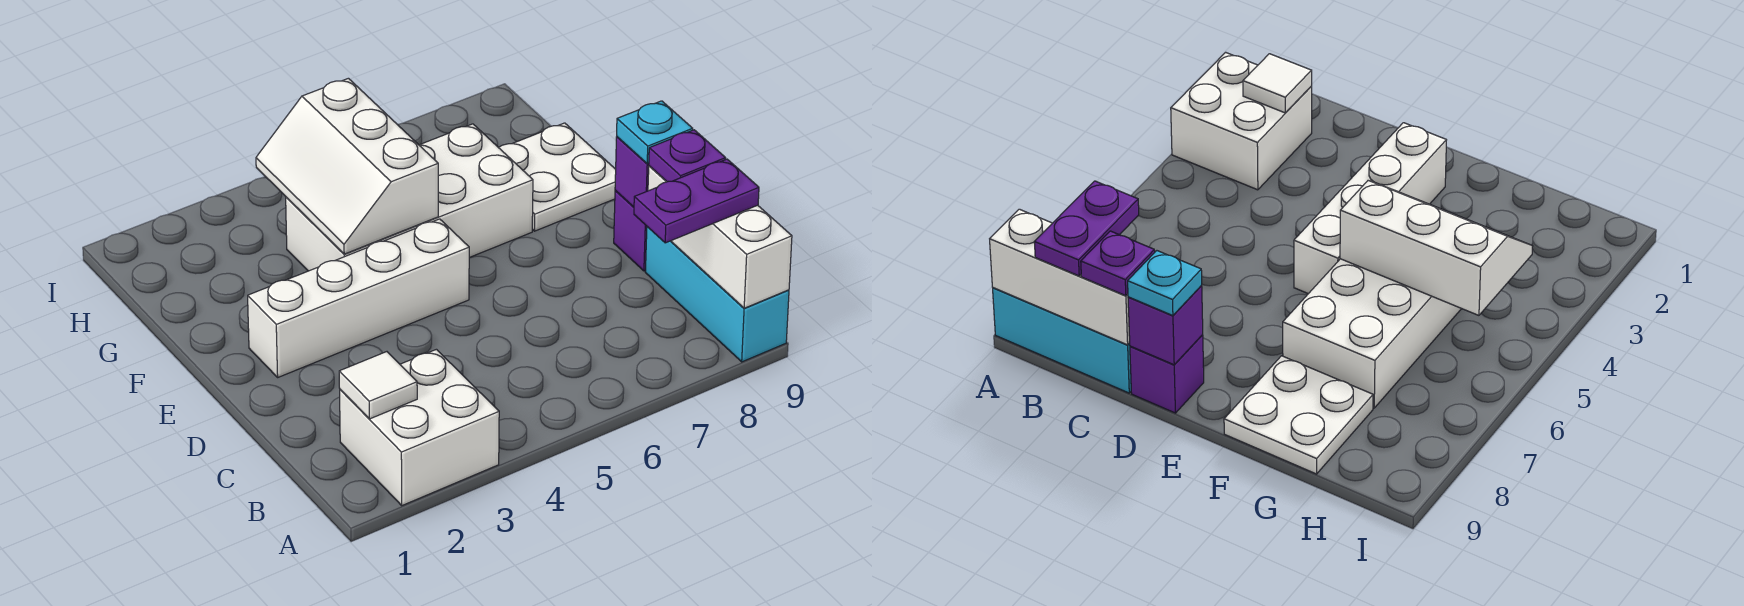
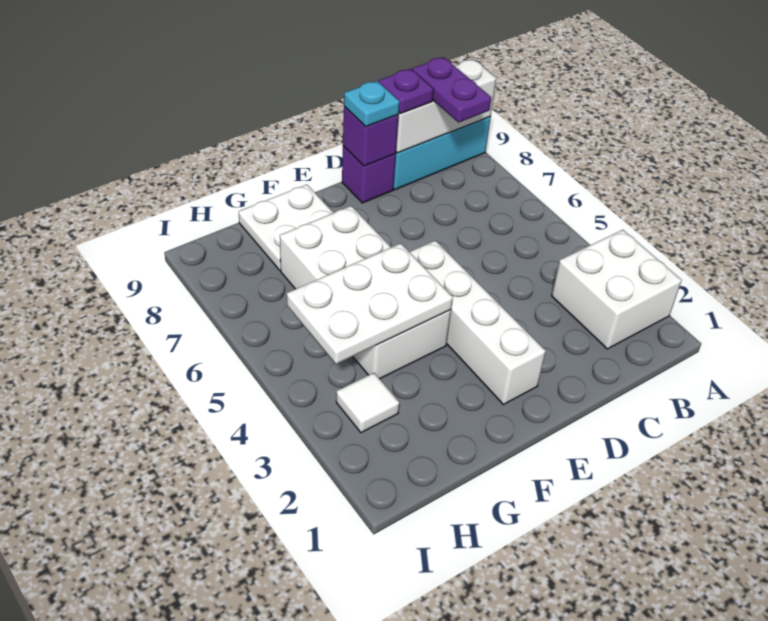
white tile B2 level 2 -> white tile H3 level 1
white slope F4:H5 level 2 top 5 -> white plate F4:H5 level 2

